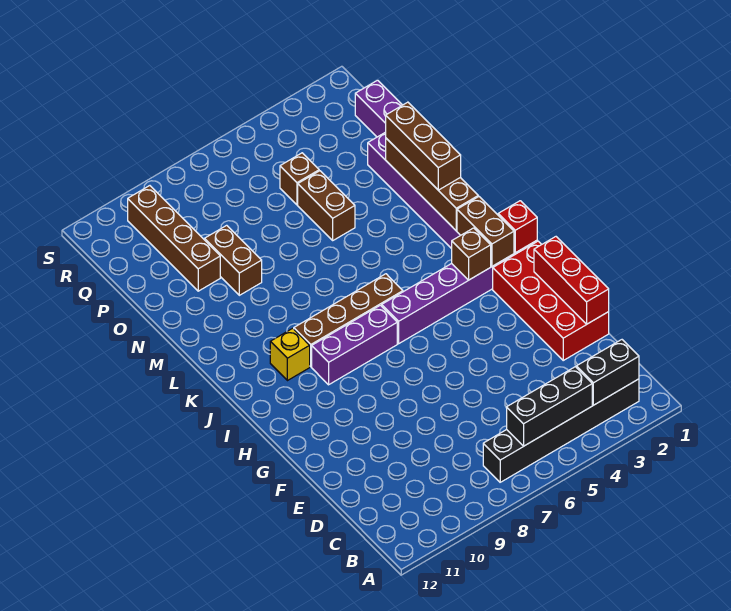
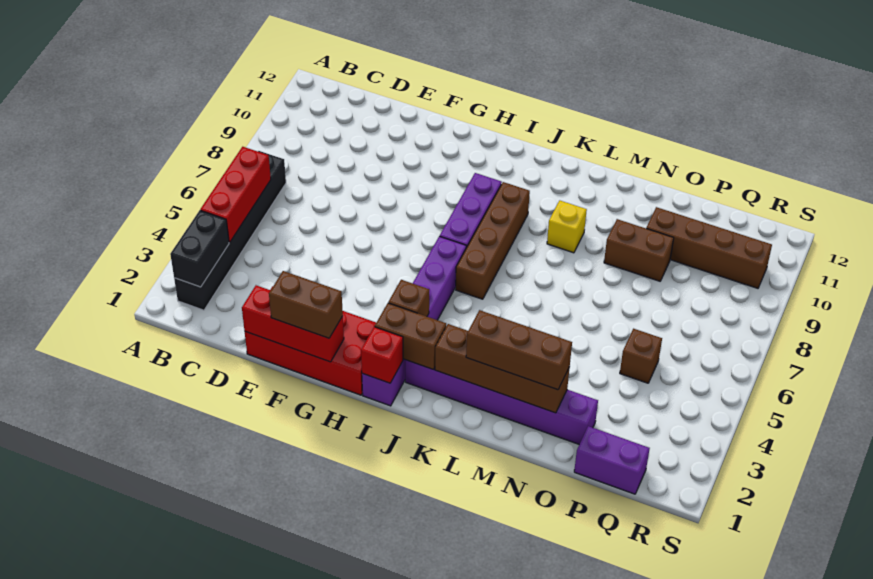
black brick B4:B6 level 2 -> red brick B4:B6 level 2
yellow brick J10 level 1 -> yellow brick L9 level 1
brown brick N5:O5 level 1 -> brown brick F1:G1 level 3

